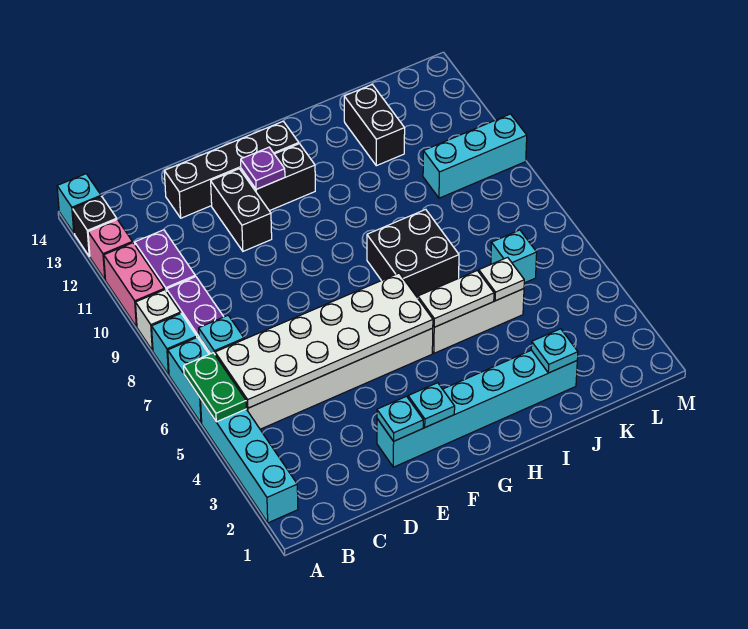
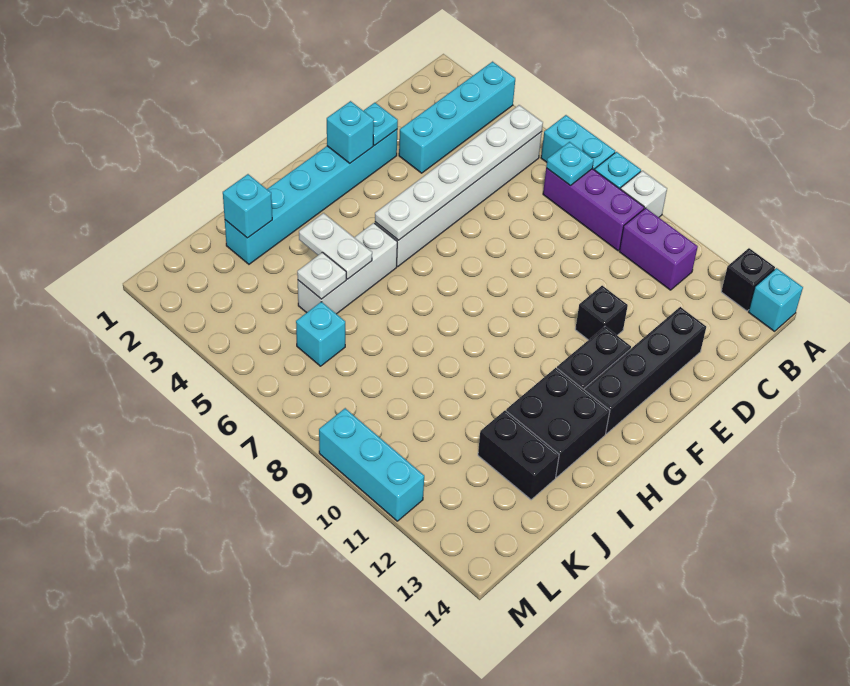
cyan brick A2:A5 level 1 -> cyan brick A3:D3 level 1
green plate A5:A6 level 2 -> none
pink brick A10:A11 level 1 -> none
pink brick A12 level 1 -> none
white plate B5:G6 level 2 -> white plate B5:G5 level 2
black brick E11:E12 level 1 -> black brick E11 level 1
cyan plate F2 level 2 -> cyan brick F2 level 2
purple plate F12 level 2 -> none
white plate H5:I5 level 2 -> white plate I4:I5 level 2
black brick H7:I8 level 1 -> black brick H12:I13 level 1
cyan plate J2 level 2 -> cyan brick J2 level 2
cyan brick K10:M10 level 1 -> cyan brick M9:M11 level 1

